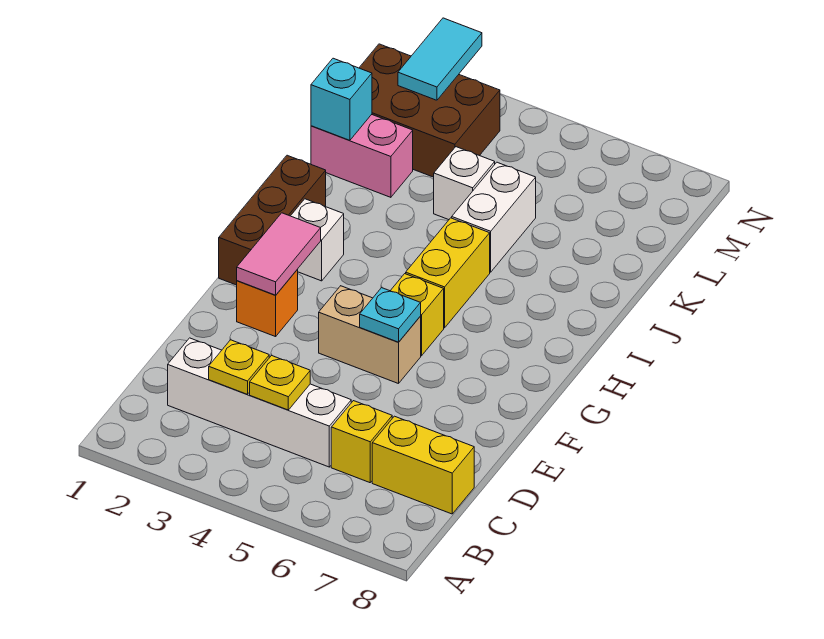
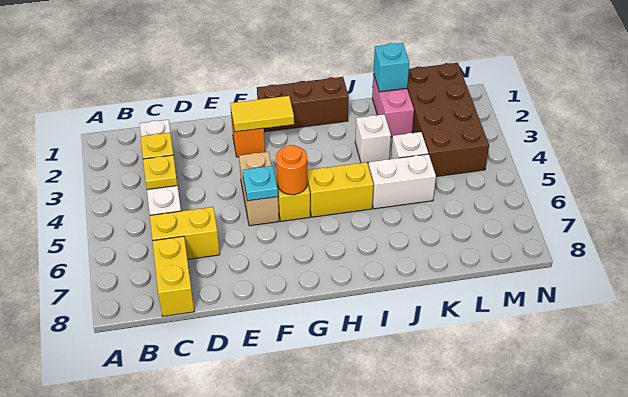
yellow brick C6 level 1 -> yellow brick C6:D6 level 1
pink tile F2:G2 level 2 -> yellow tile F2:G2 level 2
none -> orange round brick G5 level 2
white brick H2 level 1 -> white brick J3 level 1
brown brick L1:M3 level 1 -> brown brick L1:M4 level 1
cyan tile M2:N2 level 2 -> none

